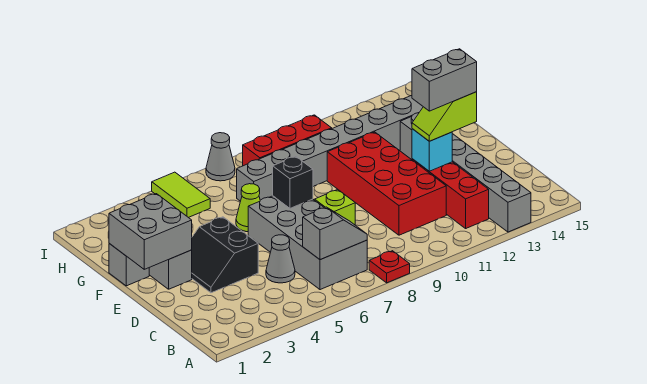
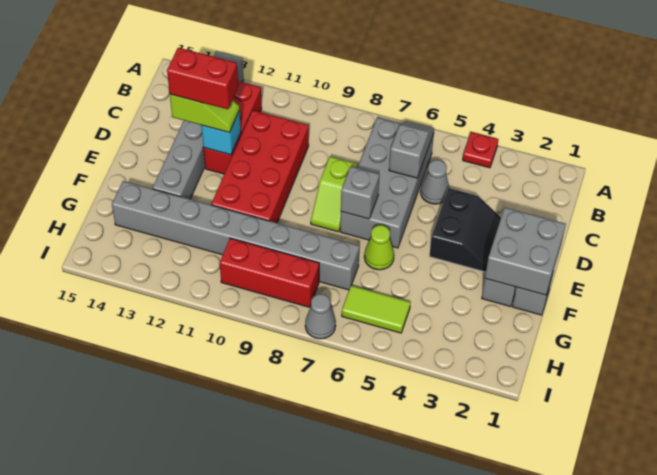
red plate A8 level 1 -> red plate A4 level 1
grey slope B6:B7 level 2 top 6 -> grey slope B6:C6 level 2 top C
grey brick D12:D13 level 4 -> red brick D12:D13 level 4
black brick E7 level 2 -> grey brick E7 level 2
lime tile H5:I5 level 1 -> lime tile H5:H6 level 1

